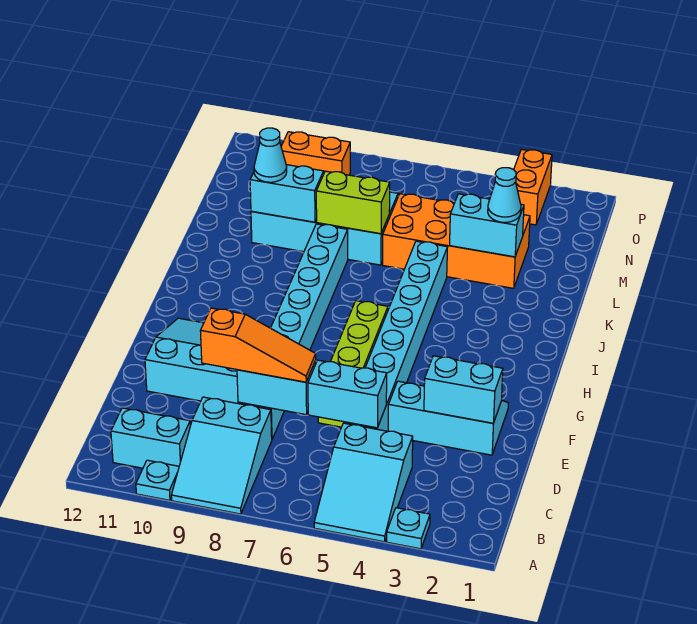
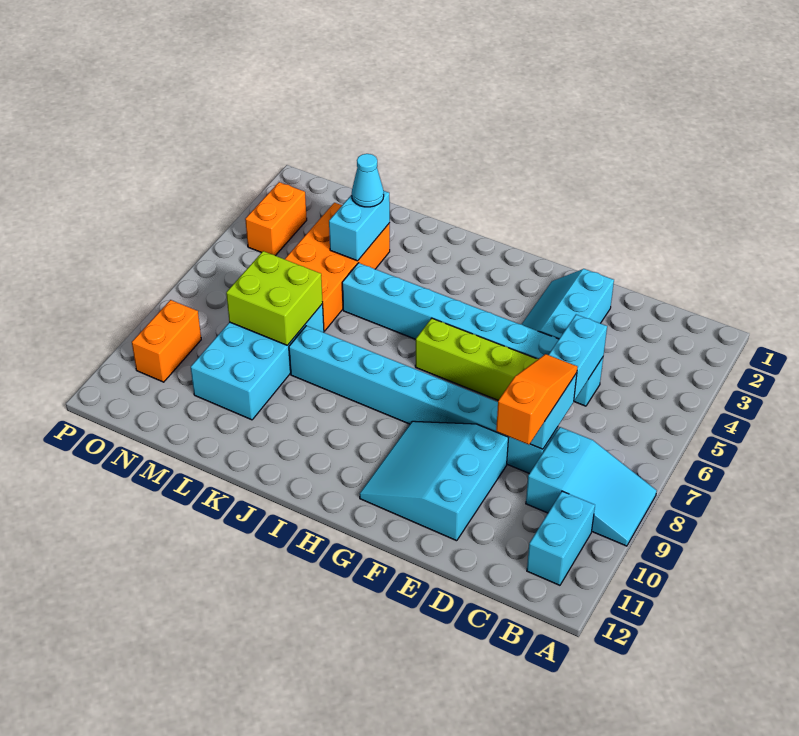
cyan plate A3 level 1 -> none
cyan slope A4:C5 level 1 top C -> none
cyan plate A10 level 1 -> none
cyan brick E2:E3 level 2 -> none
lime brick L7:L8 level 2 -> lime brick L7:M8 level 2
cyan brick L9:L10 level 2 -> none
cyan cone L10 level 3 -> none
orange brick O3:P3 level 1 -> orange brick O3:O4 level 1

